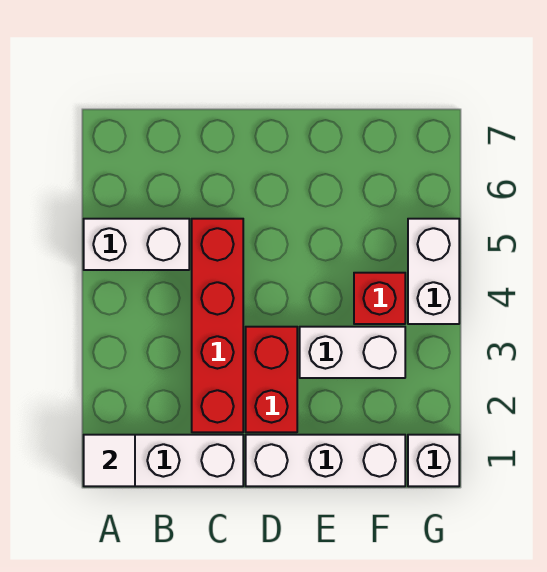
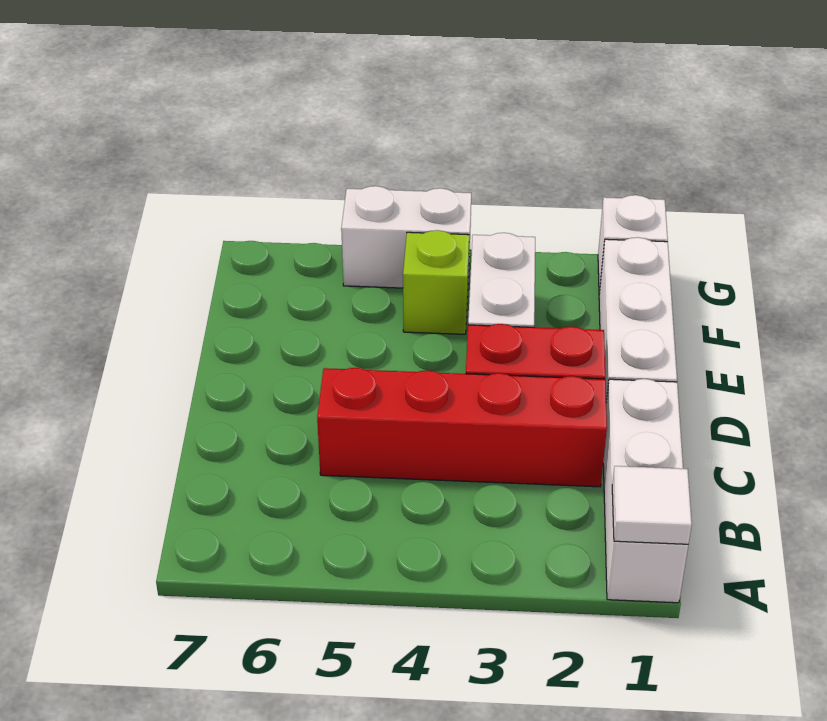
white brick A5:B5 level 1 -> none
red brick F4 level 1 -> lime brick F4 level 1

